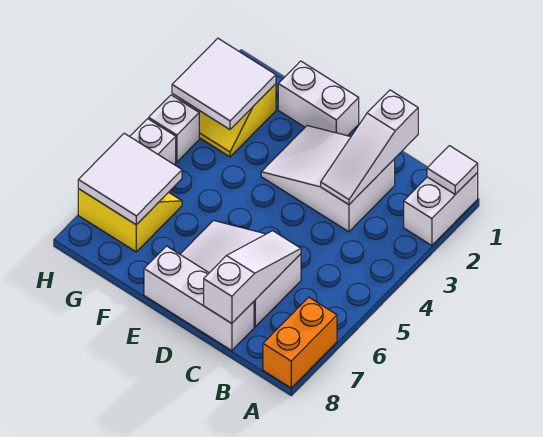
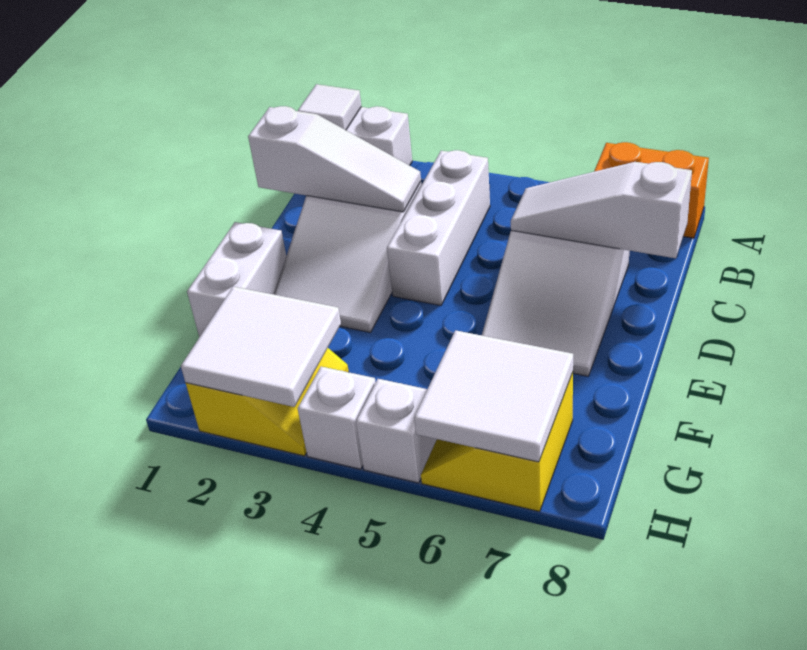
white brick C8:E8 level 1 -> white brick B4:D4 level 1

